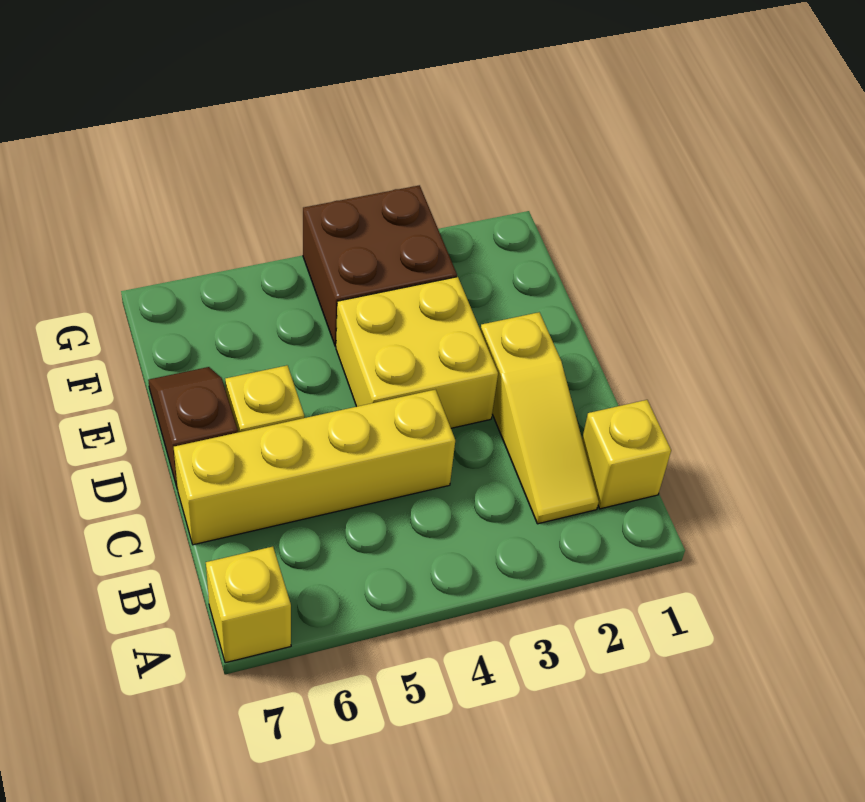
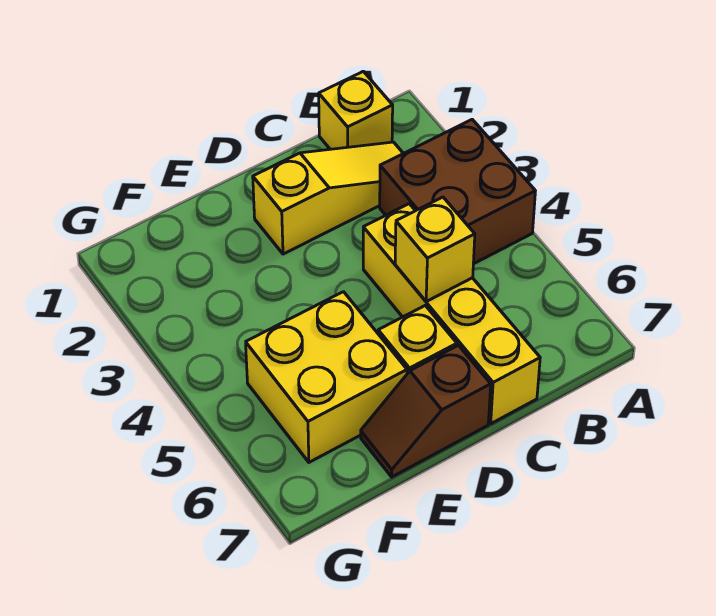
yellow brick A7 level 1 -> yellow brick C5 level 2
yellow brick D3:E4 level 1 -> yellow brick E5:F6 level 1
brown brick F3:G4 level 1 -> brown brick A3:B4 level 1

